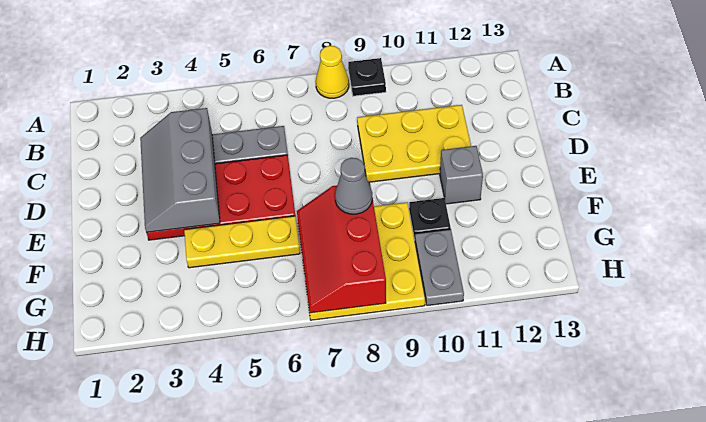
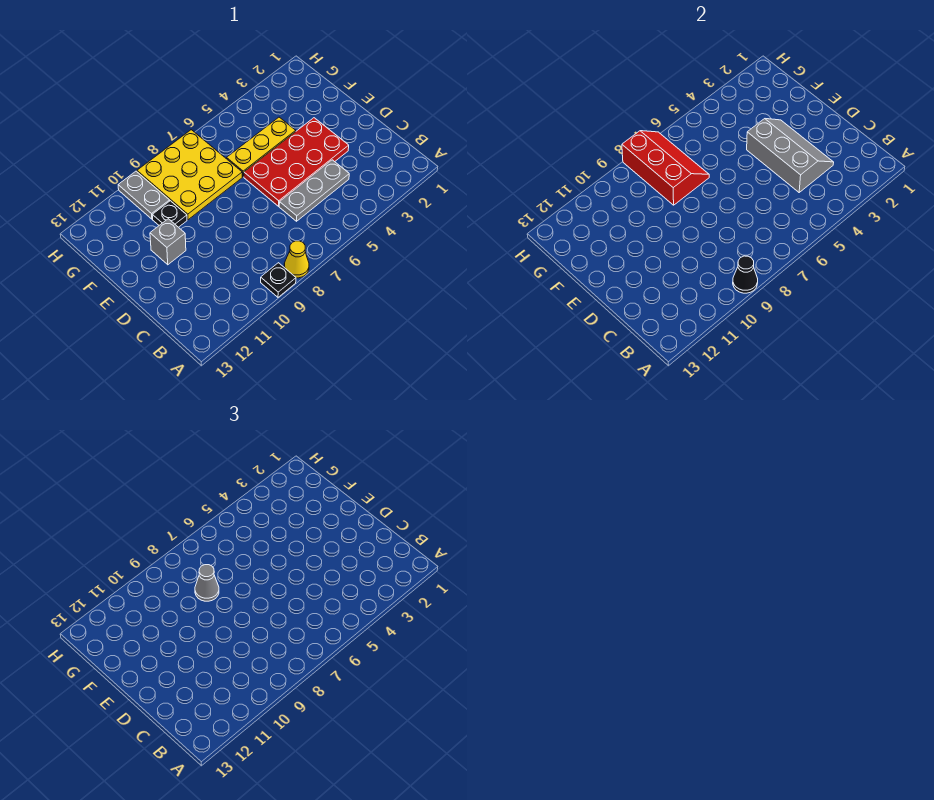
none -> black cone A9 level 2
yellow plate C9:D11 level 1 -> none

